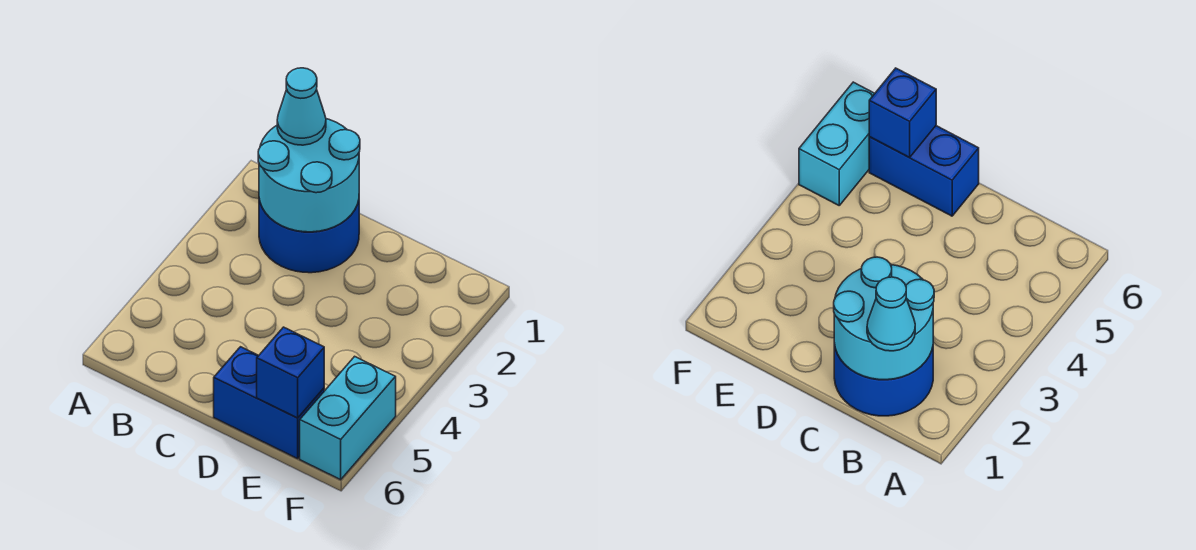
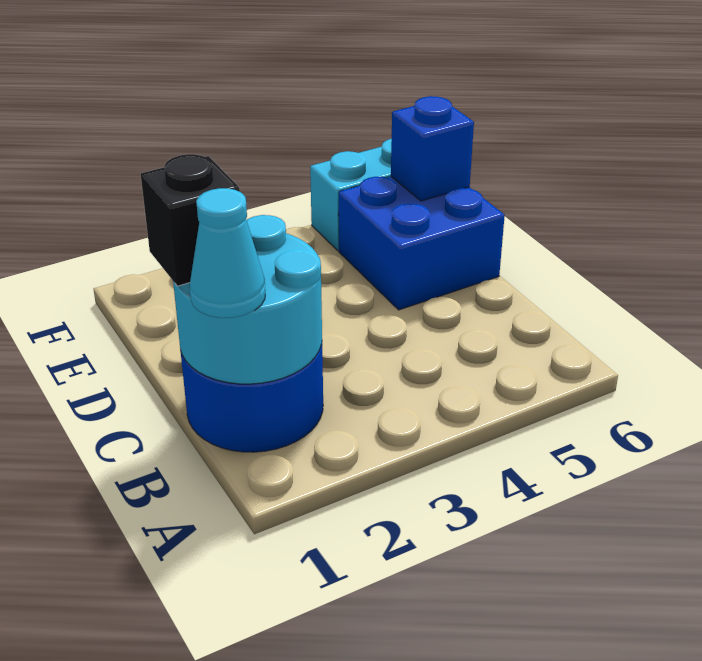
none -> black brick C1 level 3
blue brick D6:E6 level 1 -> blue brick D5:E6 level 1

